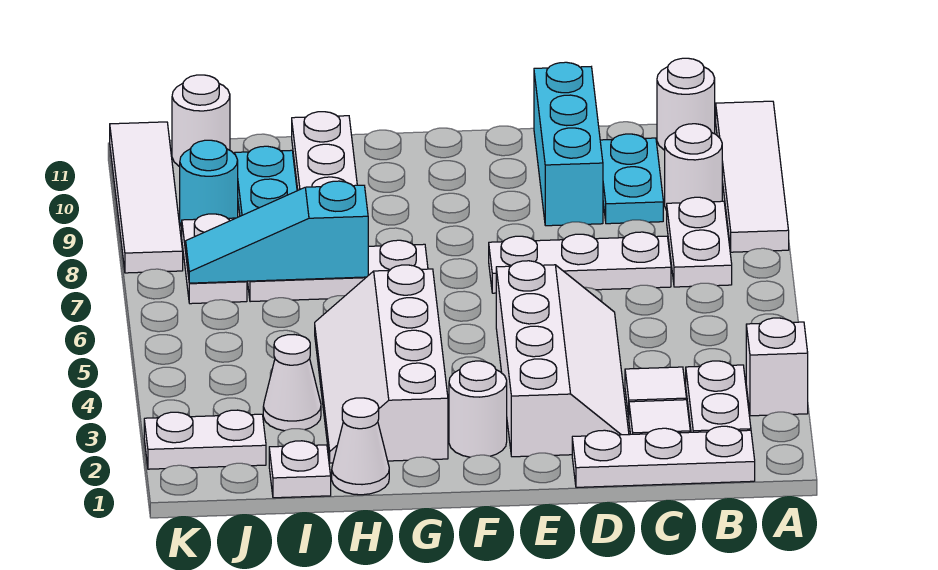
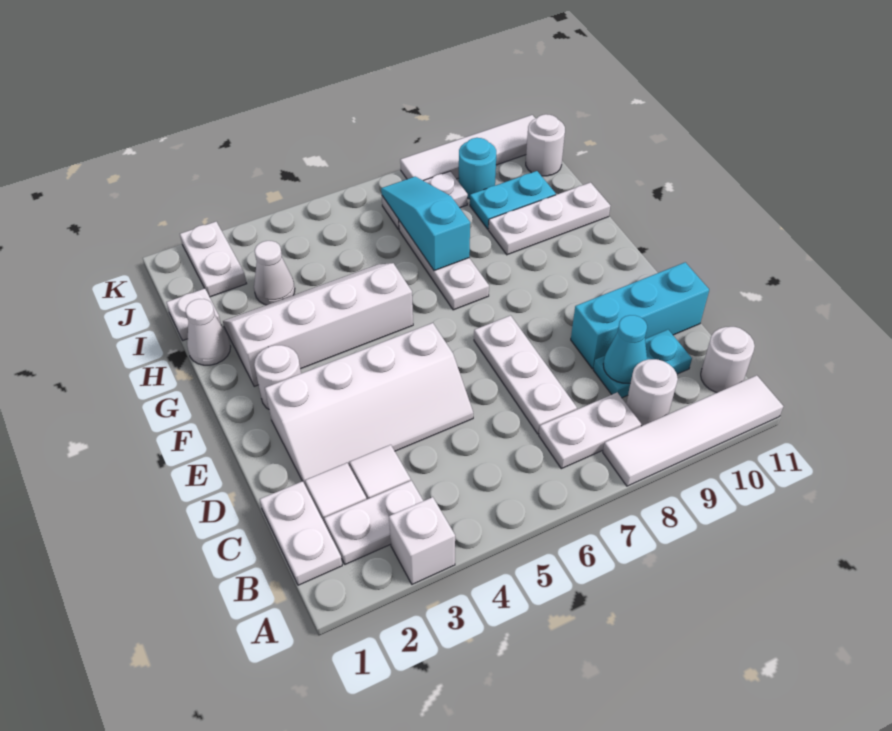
white plate B1:D1 level 1 -> white plate B1:C1 level 1
none -> cyan cone C9 level 2

